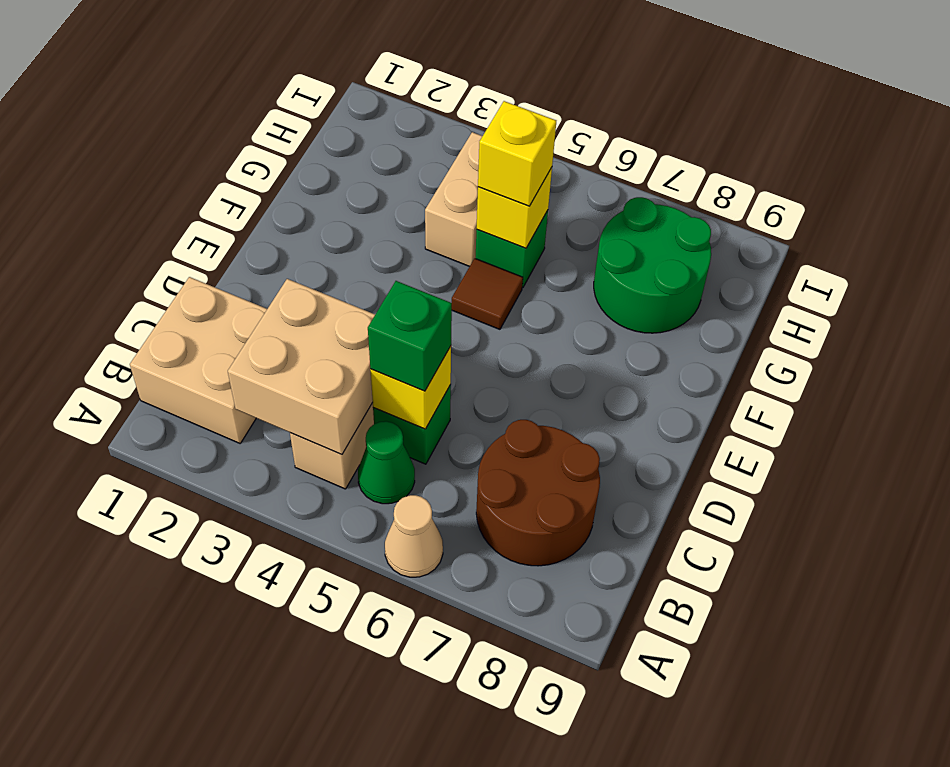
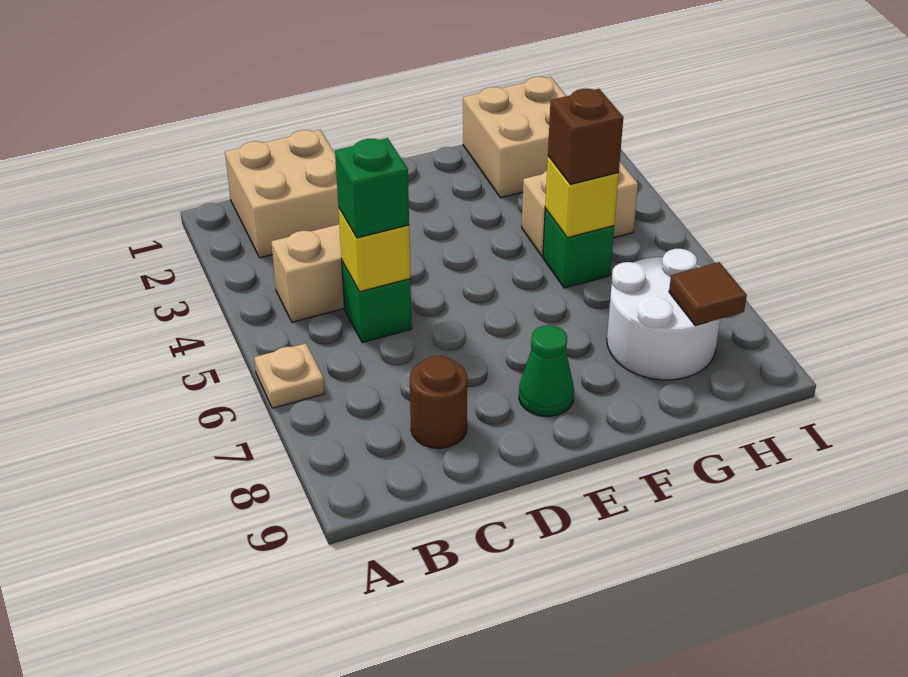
tan cone A6 level 1 -> tan plate A6 level 1
tan brick B3:C4 level 2 -> tan brick G1:H2 level 1
green cone B5 level 1 -> green cone E8 level 1
brown round brick B7:C8 level 1 -> brown round brick C8 level 1
brown tile F5 level 1 -> brown tile H8 level 2
yellow brick G5 level 3 -> brown brick G5 level 3
green round brick G7:H8 level 1 -> white round brick G7:H8 level 1

